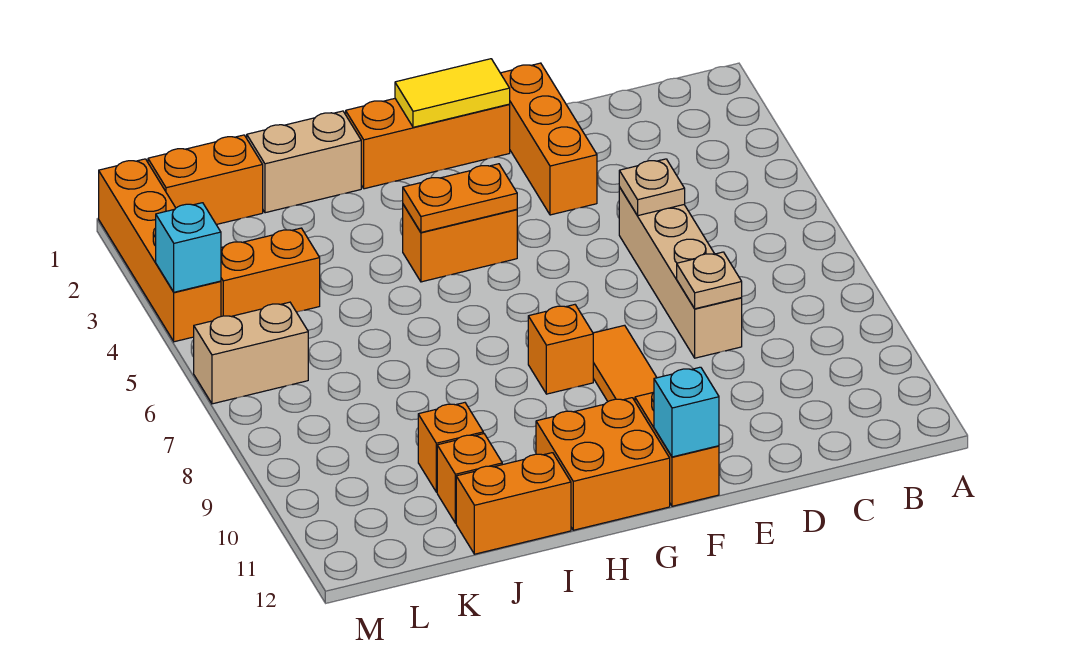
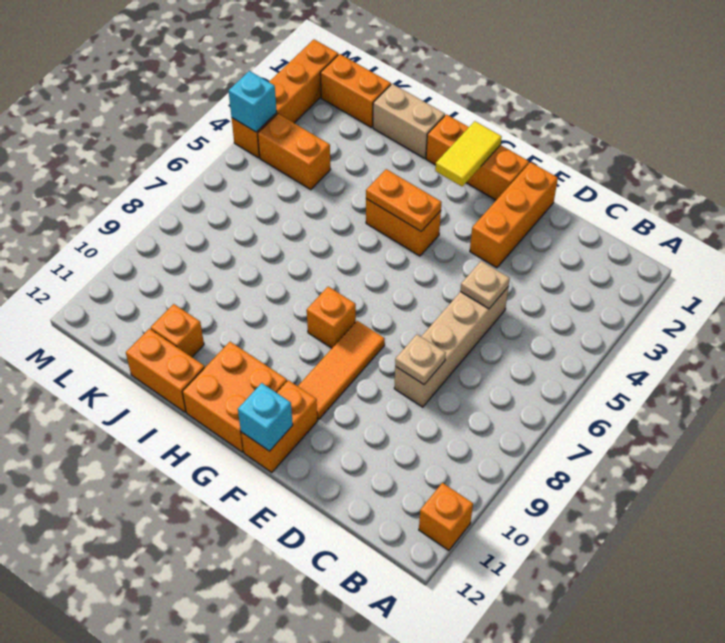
yellow tile F1:G1 level 2 -> yellow tile G1:G2 level 2
orange brick J10 level 1 -> orange brick A11 level 1
tan brick L6:M6 level 1 -> none

